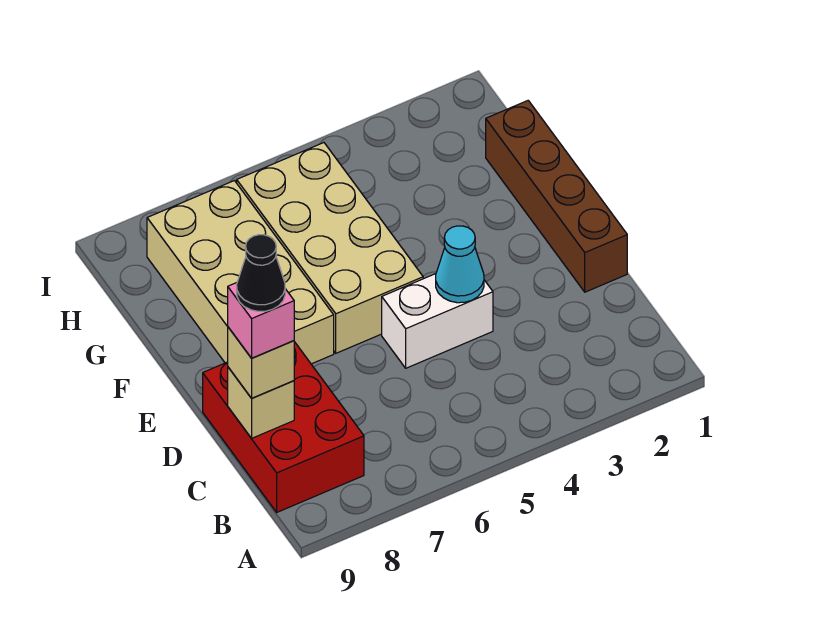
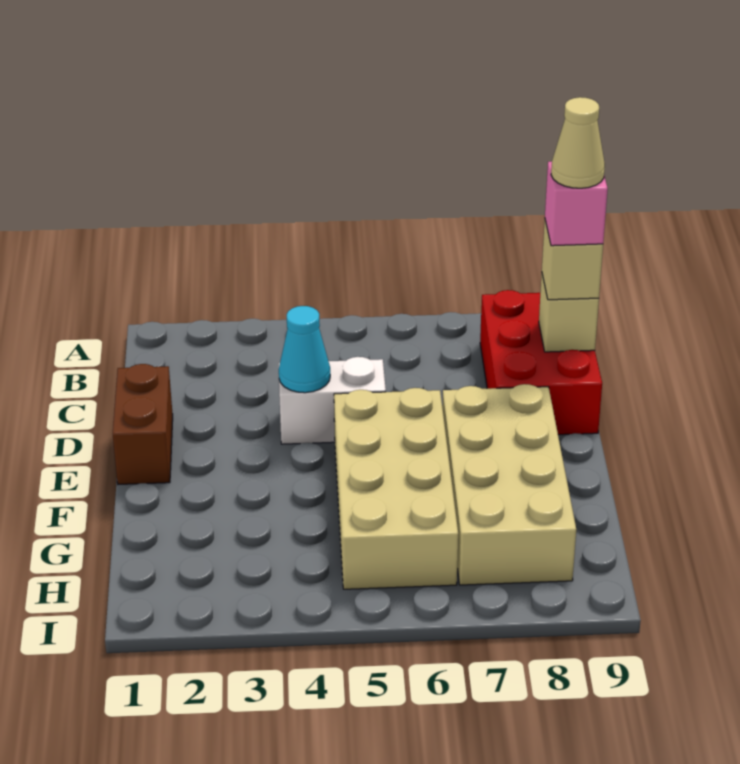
black cone C9 level 5 -> tan cone C9 level 5
brown brick D1:G1 level 1 -> brown brick D1:E1 level 1

